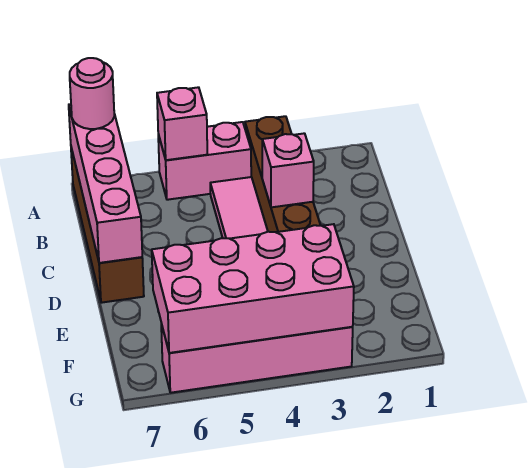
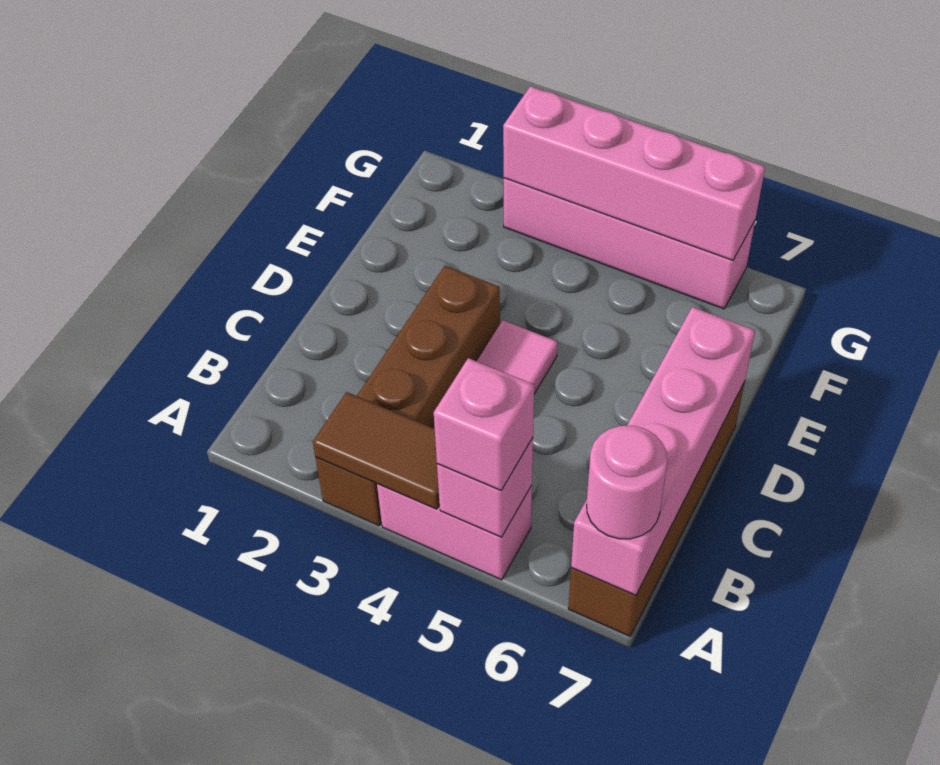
none -> brown tile A3:A4 level 2
pink brick C3 level 2 -> pink brick A5 level 3
pink brick F3:G6 level 2 -> pink brick G3:G6 level 2

